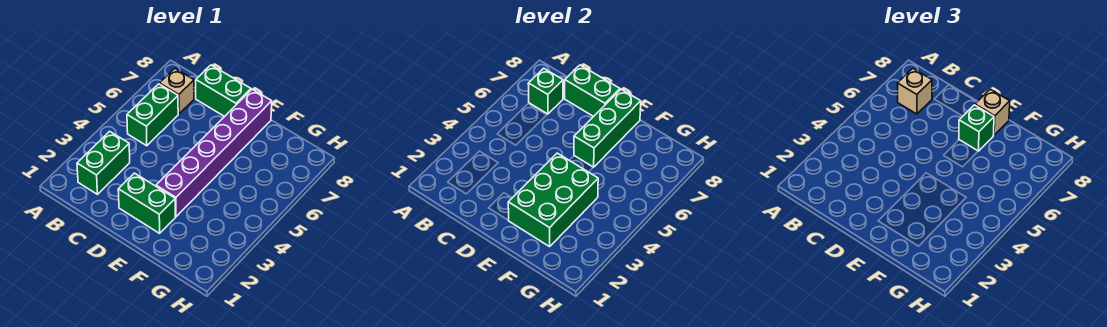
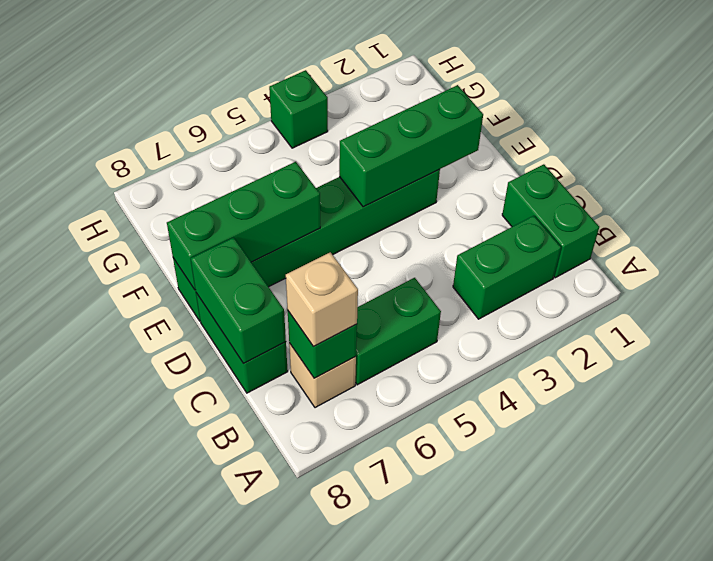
green brick D2:E2 level 1 -> green brick B1:C1 level 1
green brick E2:F4 level 2 -> green brick E2:E4 level 2
purple brick E3:E8 level 1 -> green brick E3:E8 level 1
green brick E7 level 3 -> green brick H4 level 1
tan brick E8 level 3 -> none

